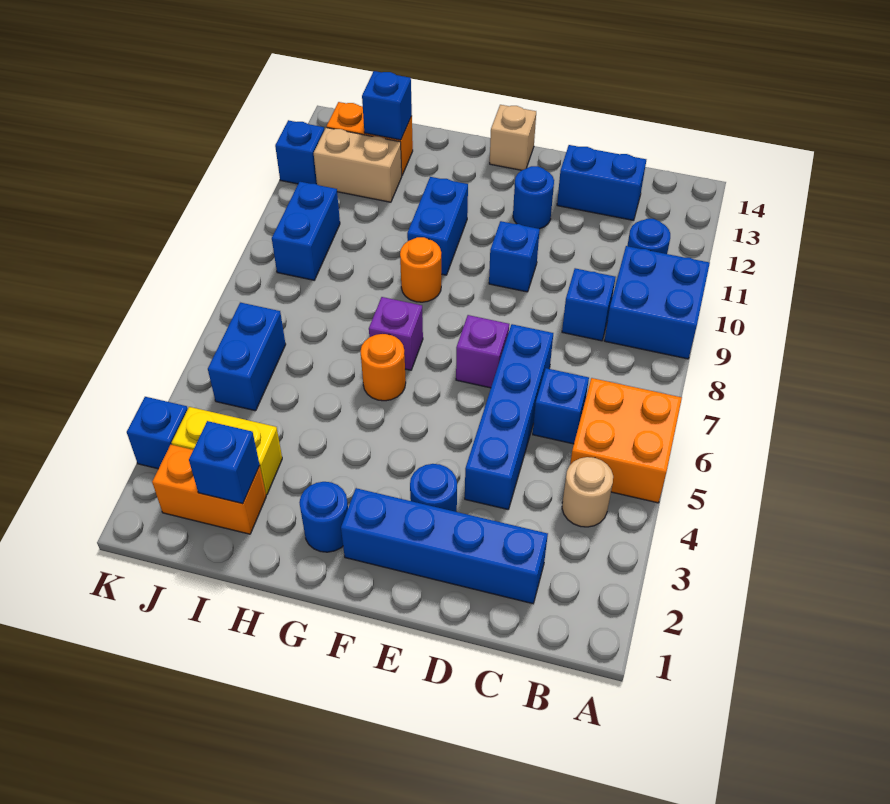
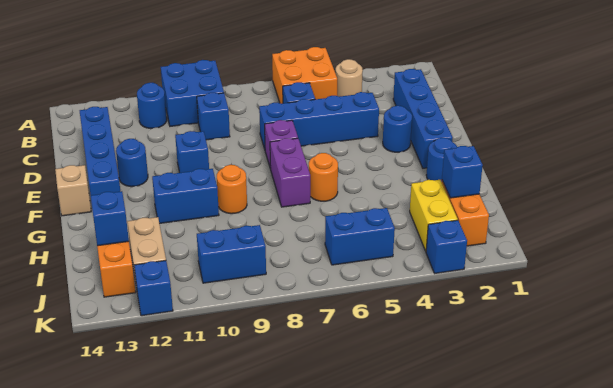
blue brick C13:D13 level 1 -> blue brick C13:F13 level 1
purple brick G7 level 1 -> purple brick F7:G7 level 1

